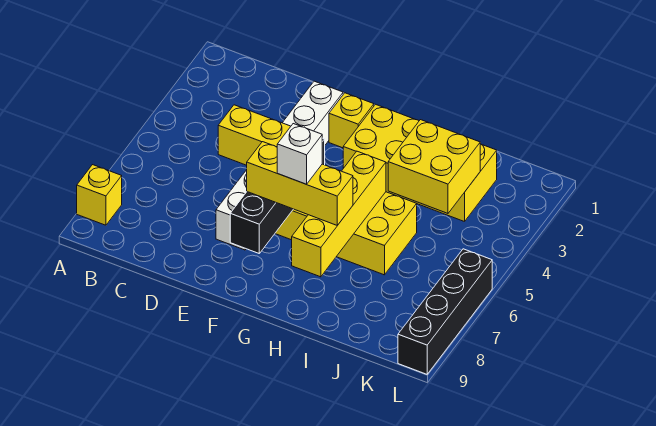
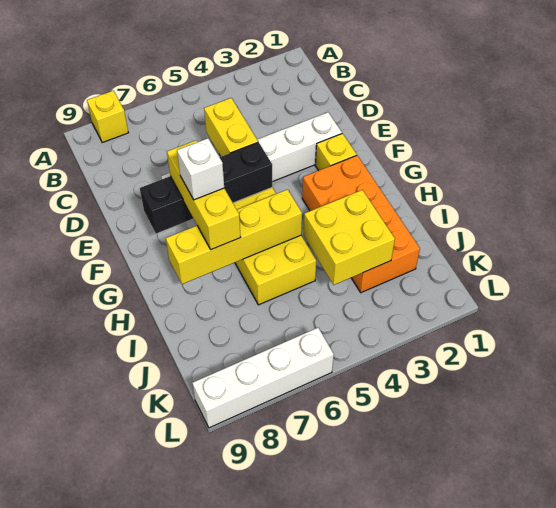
yellow brick G2:J3 level 1 -> orange brick G2:J3 level 1
black brick L6:L9 level 1 -> white brick L6:L9 level 1

